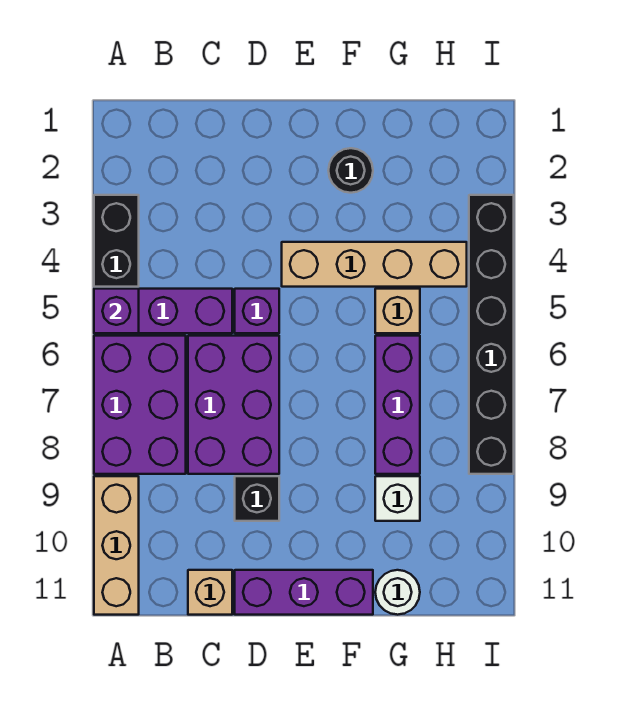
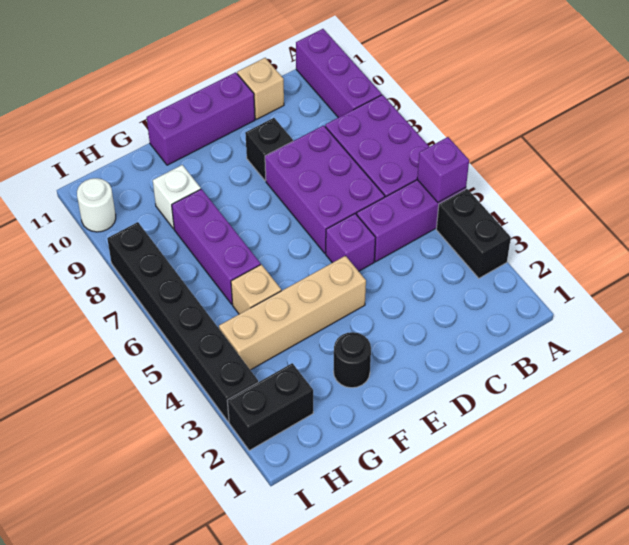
tan brick A9:A11 level 1 -> purple brick A9:A11 level 1
white round brick G11 level 1 -> white round brick I10 level 1
none -> black brick H2:I2 level 1

